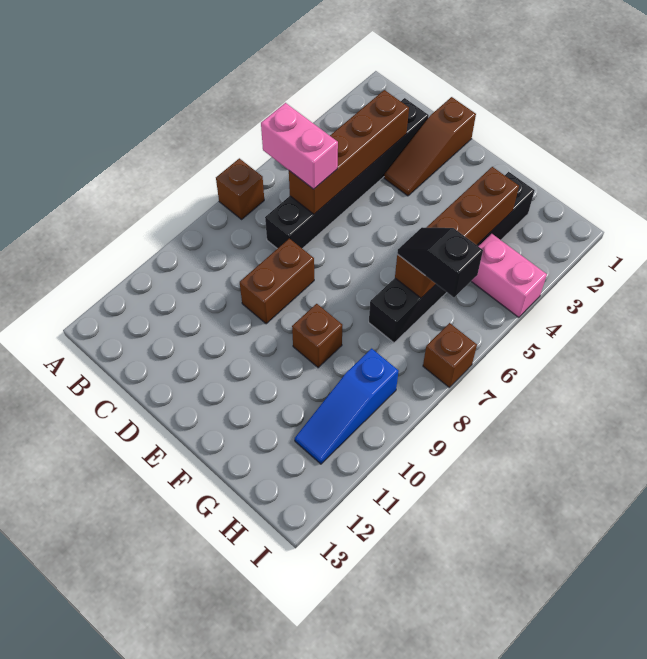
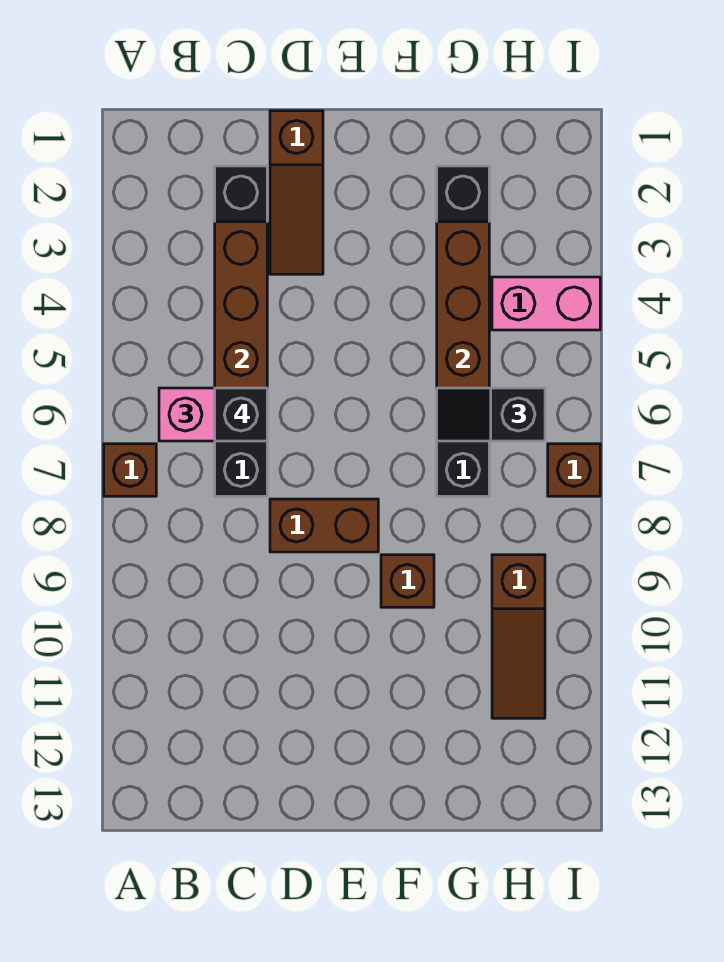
none -> black brick C6 level 4
brown brick D8:D9 level 1 -> brown brick D8:E8 level 1
blue slope H9:H11 level 1 top 9 -> brown slope H9:H11 level 1 top 9

